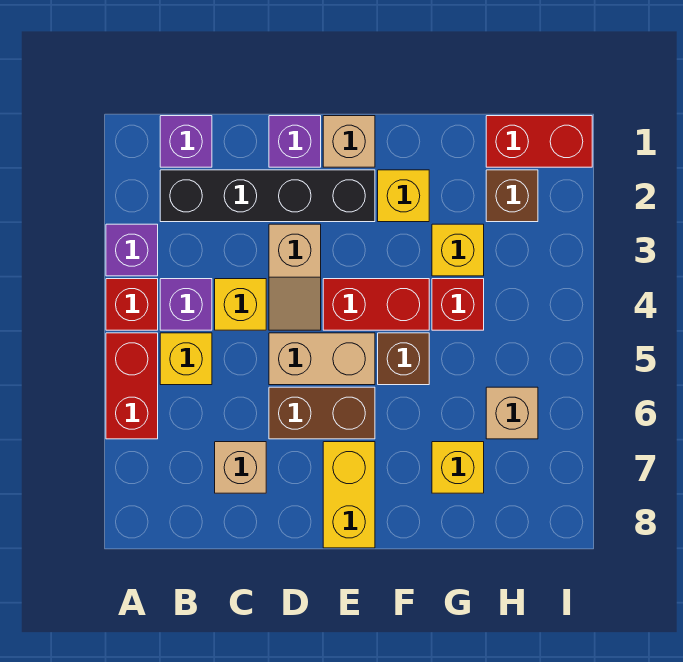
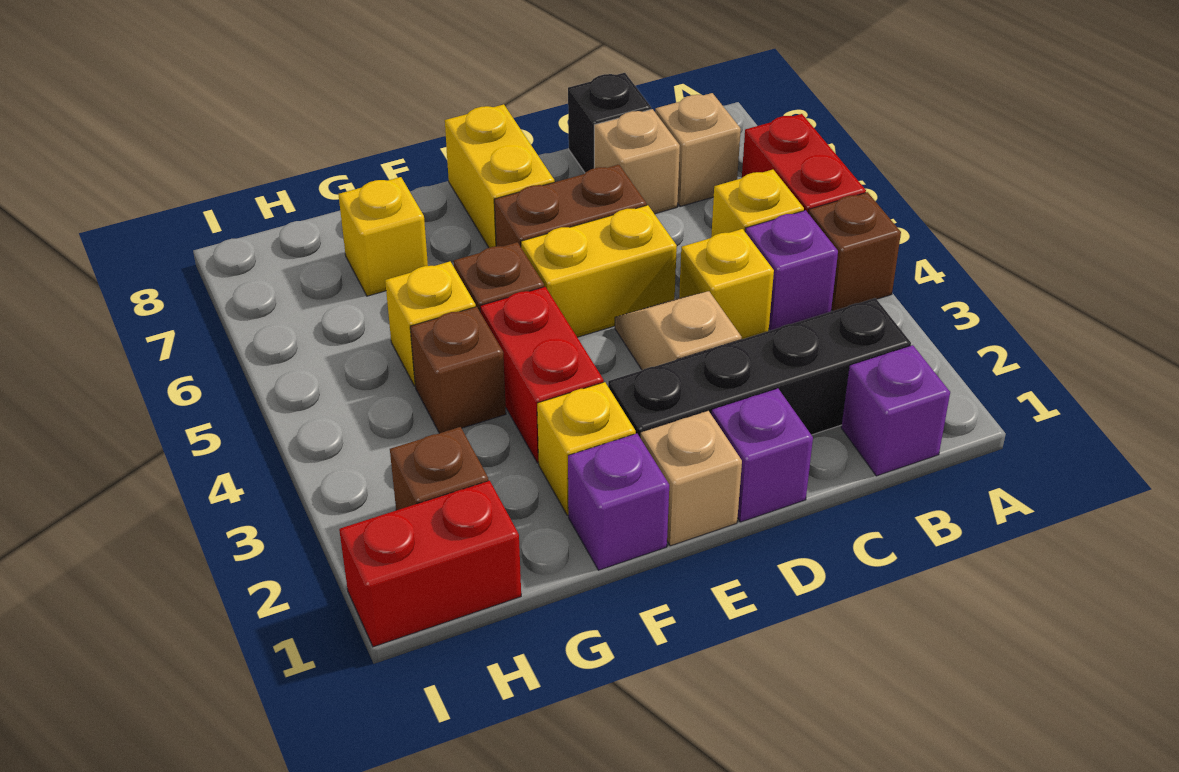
purple brick A3 level 1 -> purple brick F1 level 1
red brick A4 level 1 -> brown brick A4 level 1
none -> black brick C8 level 1
tan brick D5:E5 level 1 -> yellow brick D5:E5 level 1
red brick E4:F4 level 1 -> red brick F3:F4 level 1
yellow brick G3 level 1 -> yellow brick G5 level 1
red brick G4 level 1 -> brown brick G4 level 1
tan brick H6 level 1 -> tan brick B7 level 1

